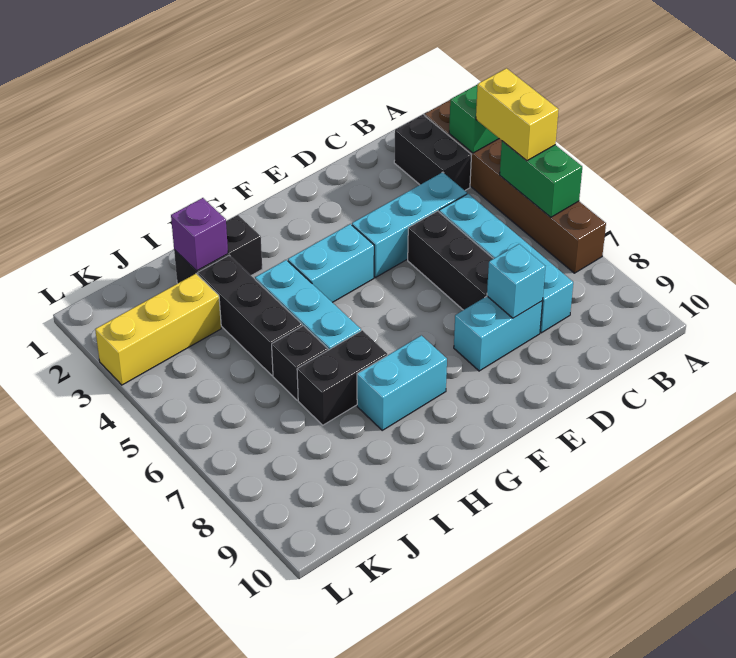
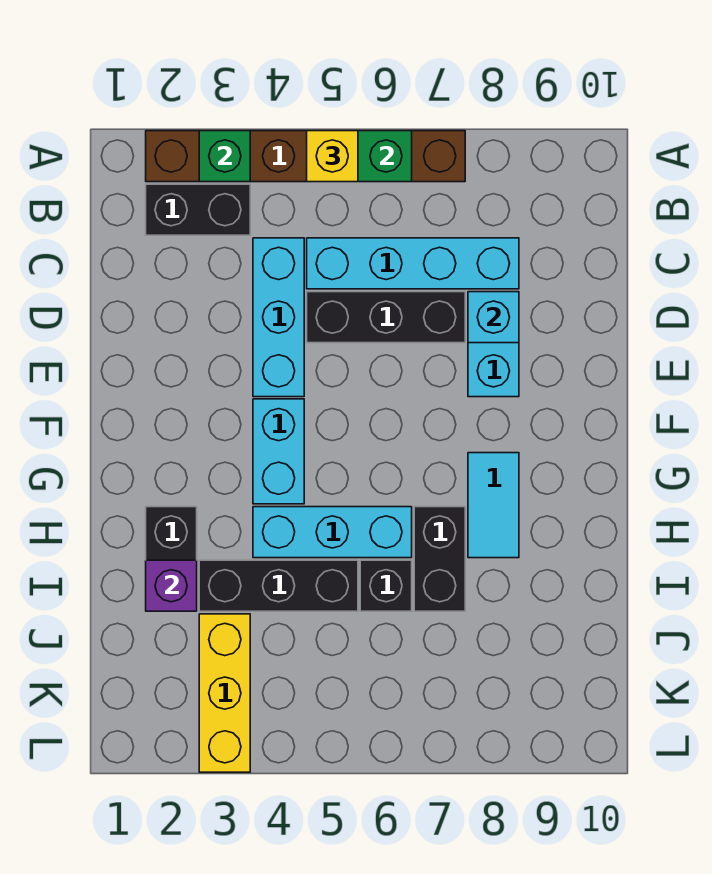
yellow brick A4:A5 level 3 -> yellow brick A5 level 3
cyan brick G8:H8 level 1 -> cyan tile G8:H8 level 1

